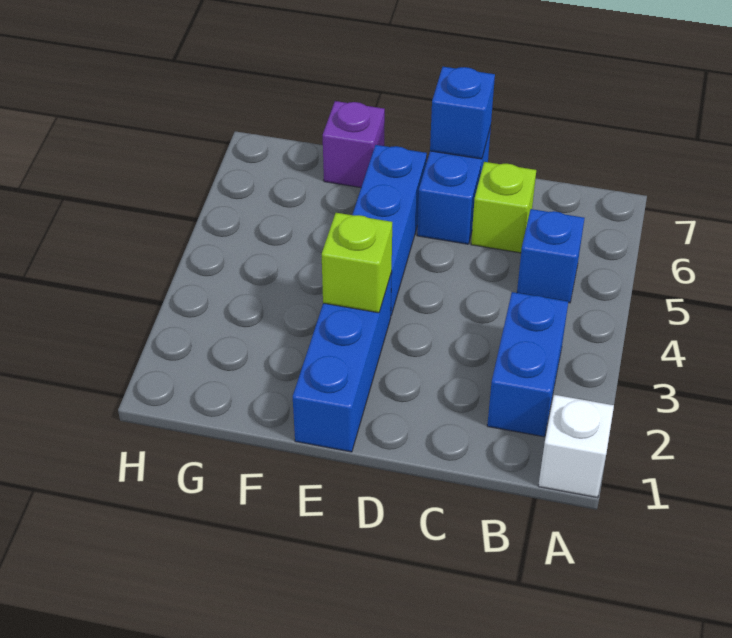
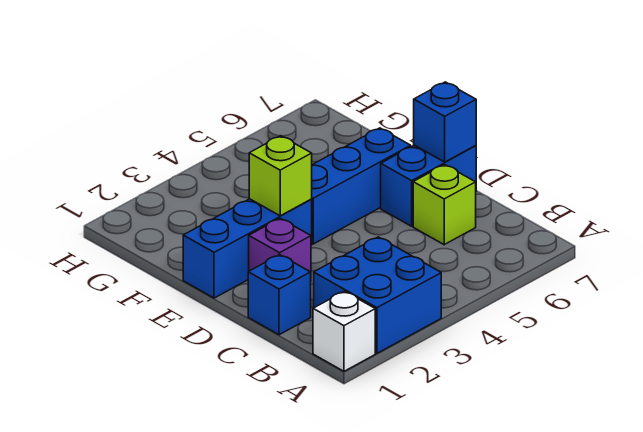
blue brick B2:B3 level 1 -> blue brick A2:B3 level 1
blue brick B5 level 1 -> blue brick C1 level 1
purple brick F7 level 1 -> purple brick D2 level 1

